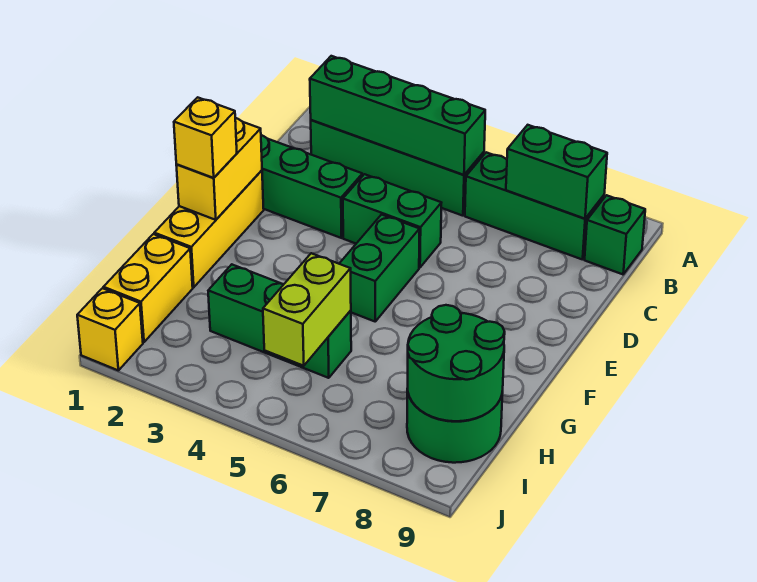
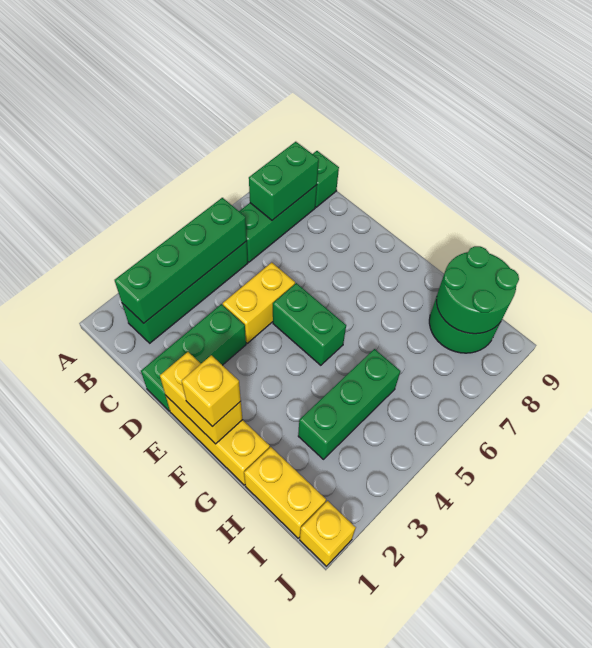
green brick D4:D5 level 1 -> yellow brick D4:D5 level 1
lime brick H5:I5 level 2 -> none

